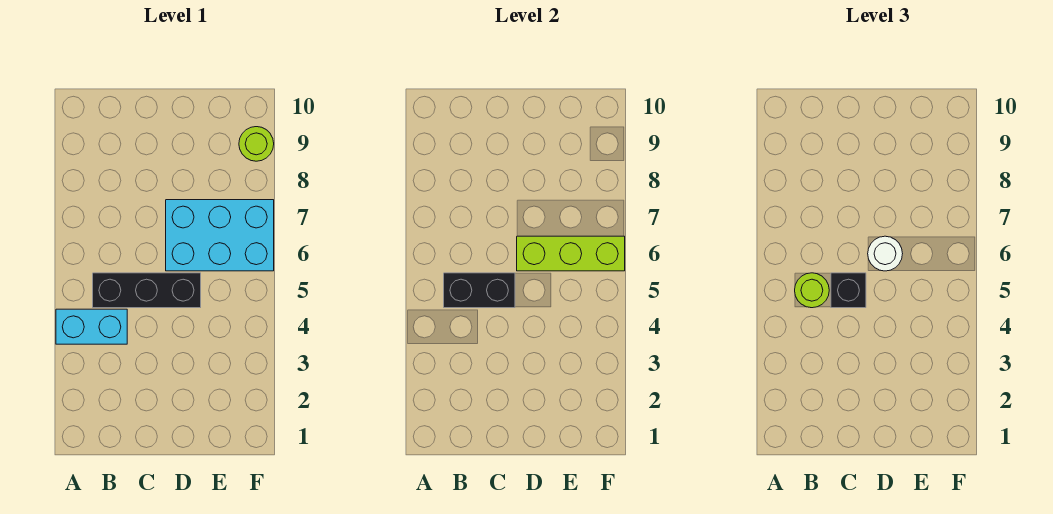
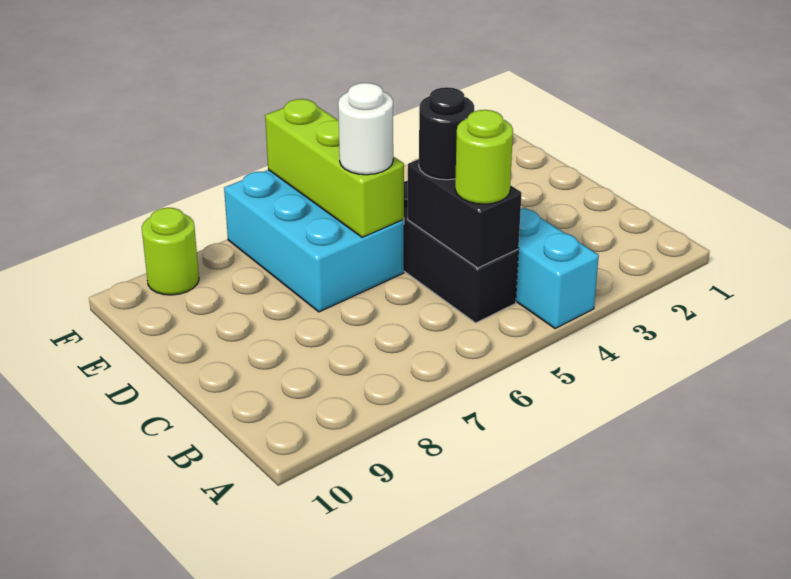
black brick C5 level 3 -> black round brick C5 level 3

